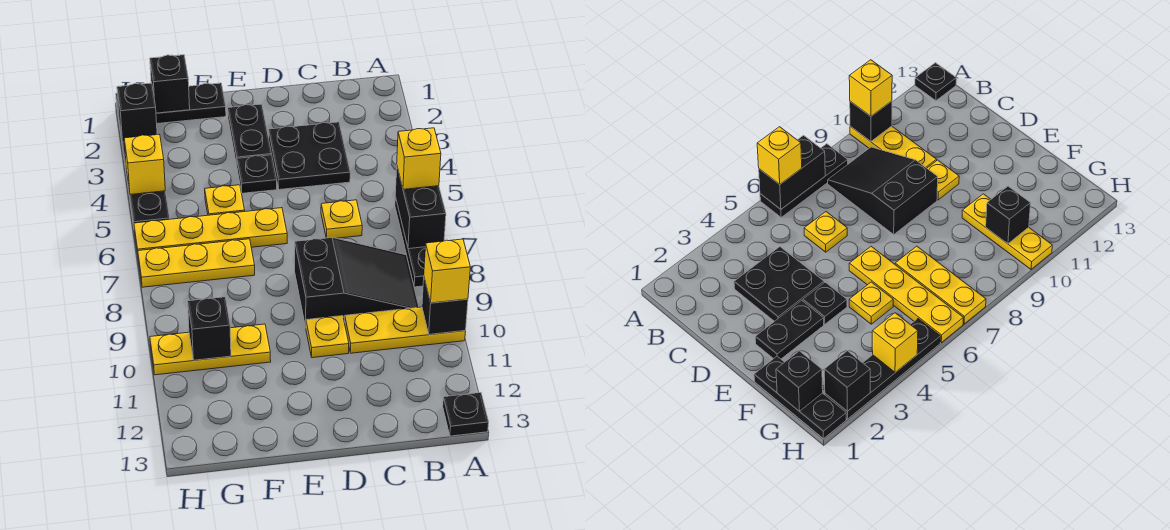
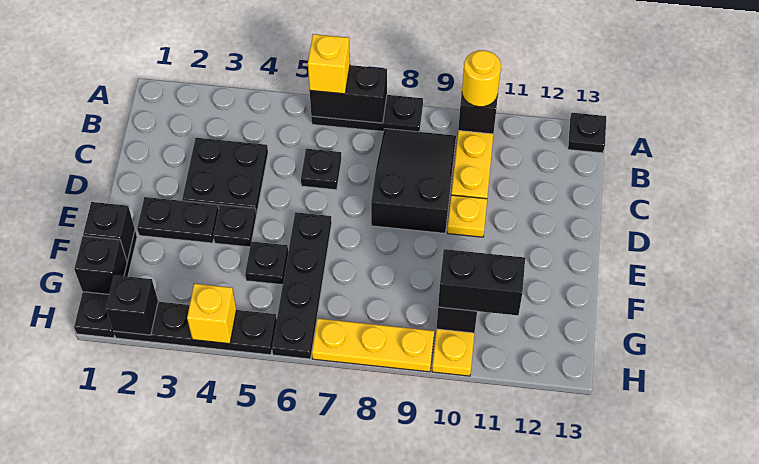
yellow brick A10 level 3 -> yellow round brick A10 level 3
yellow plate C6 level 1 -> black plate C6 level 1
yellow plate E6:H6 level 1 -> black plate E6:H6 level 1
none -> black brick F1 level 2
yellow plate F5 level 1 -> black plate F5 level 1
yellow plate F7:H7 level 1 -> yellow plate H7:H9 level 1
none -> black brick G10:G11 level 3

